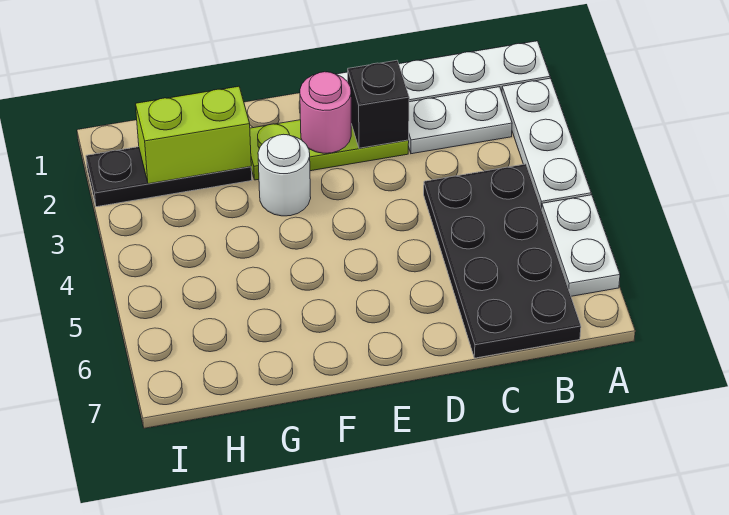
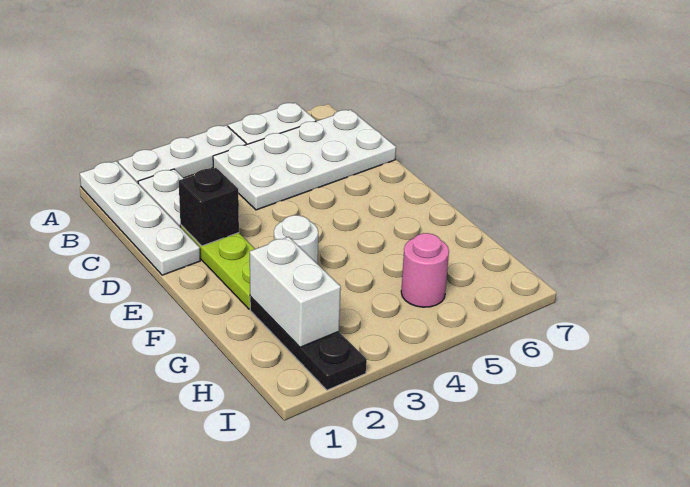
black plate B4:C7 level 1 -> white plate B4:C7 level 1
pink round brick E2 level 2 -> pink round brick H5 level 1
lime brick G2:H2 level 2 -> white brick G2:H2 level 2

